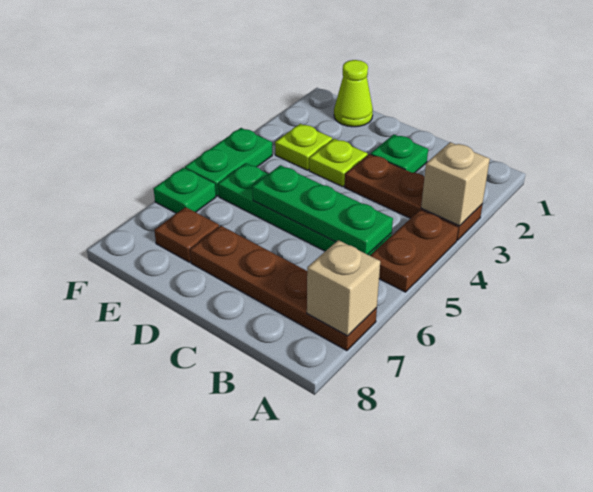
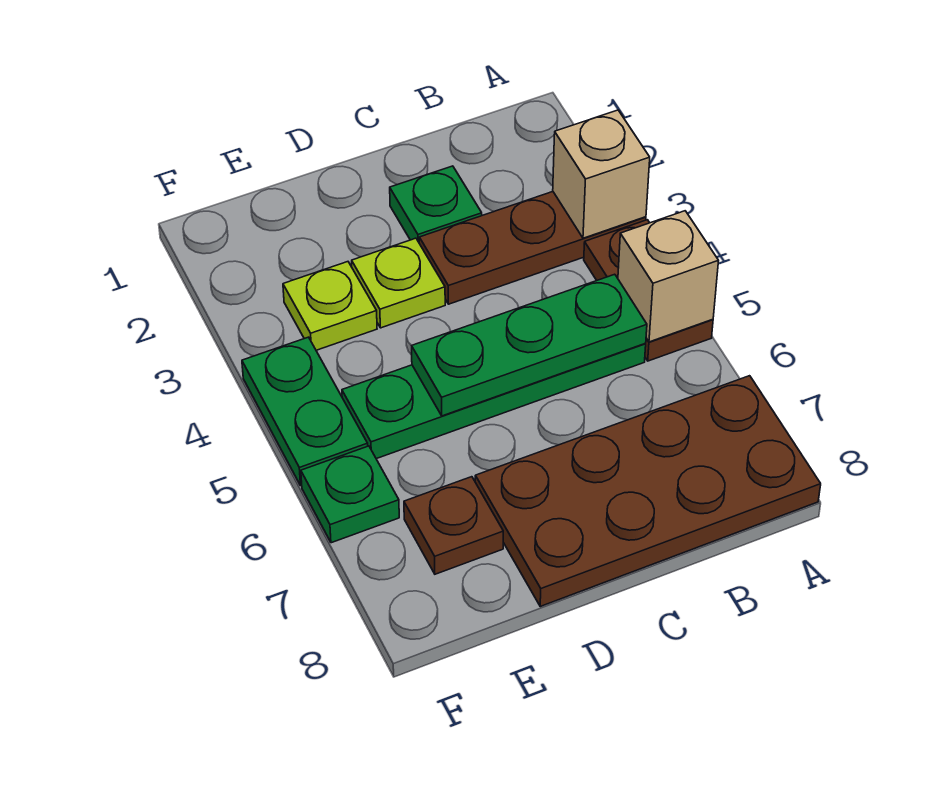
brown plate A7:D7 level 1 -> brown plate A7:D8 level 1
tan brick A7 level 2 -> tan brick A5 level 2
lime cone E1 level 1 -> none

